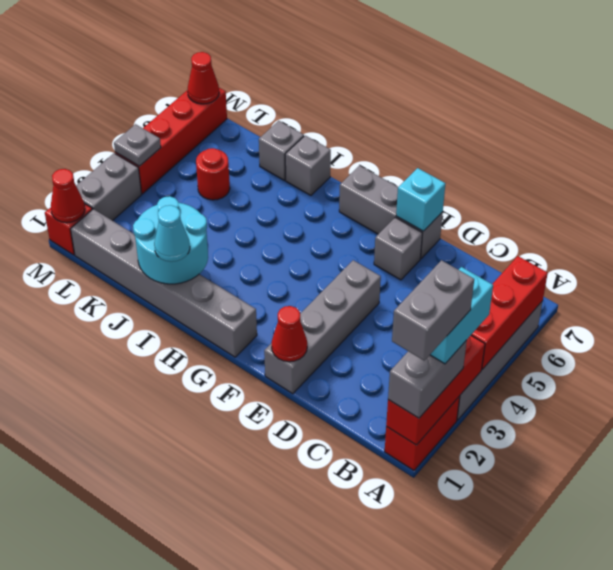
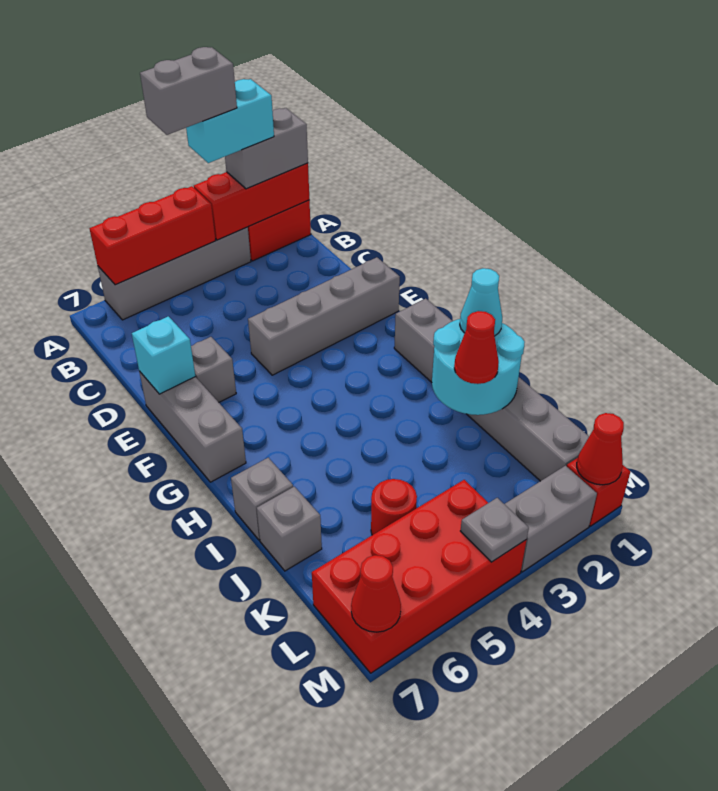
grey brick A1:A2 level 5 -> grey brick A3:A4 level 5
red cone E1 level 2 -> red cone J2 level 3
red brick M4:M7 level 1 -> red brick L4:M7 level 1

